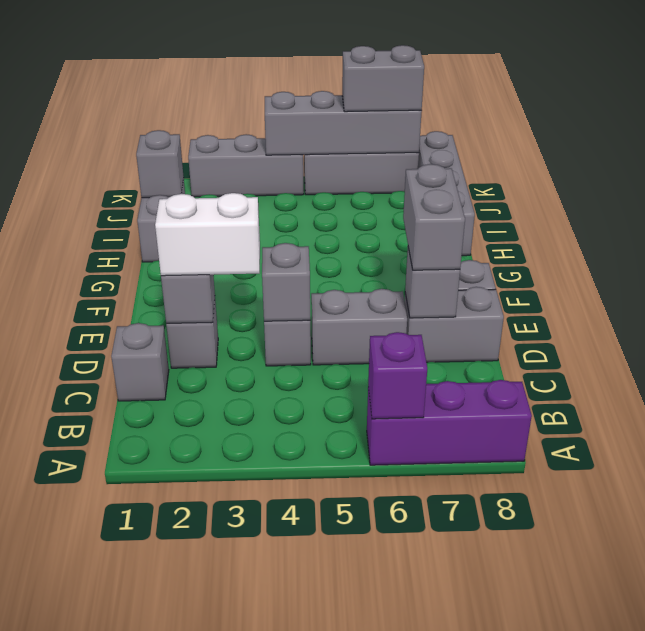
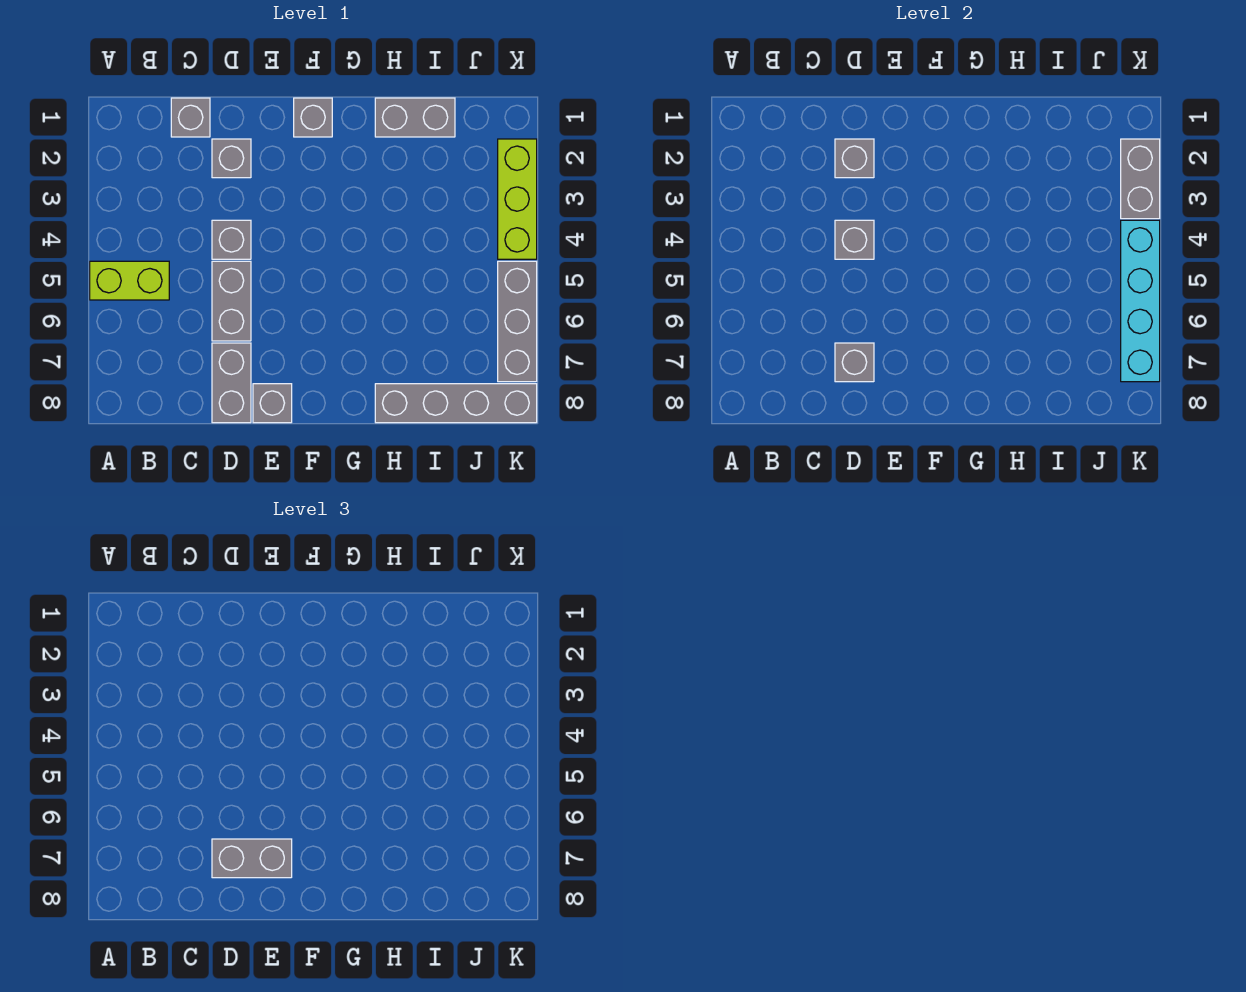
none -> lime brick A5:B5 level 1
purple brick A6:A8 level 1 -> none
purple brick A6 level 2 -> none
white brick D2:D3 level 3 -> none
grey brick I1 level 2 -> grey brick F1 level 1
grey brick K2:K4 level 1 -> lime brick K2:K4 level 1
grey brick K4:K7 level 2 -> cyan brick K4:K7 level 2
grey brick K6:K7 level 3 -> grey brick K2:K3 level 2

